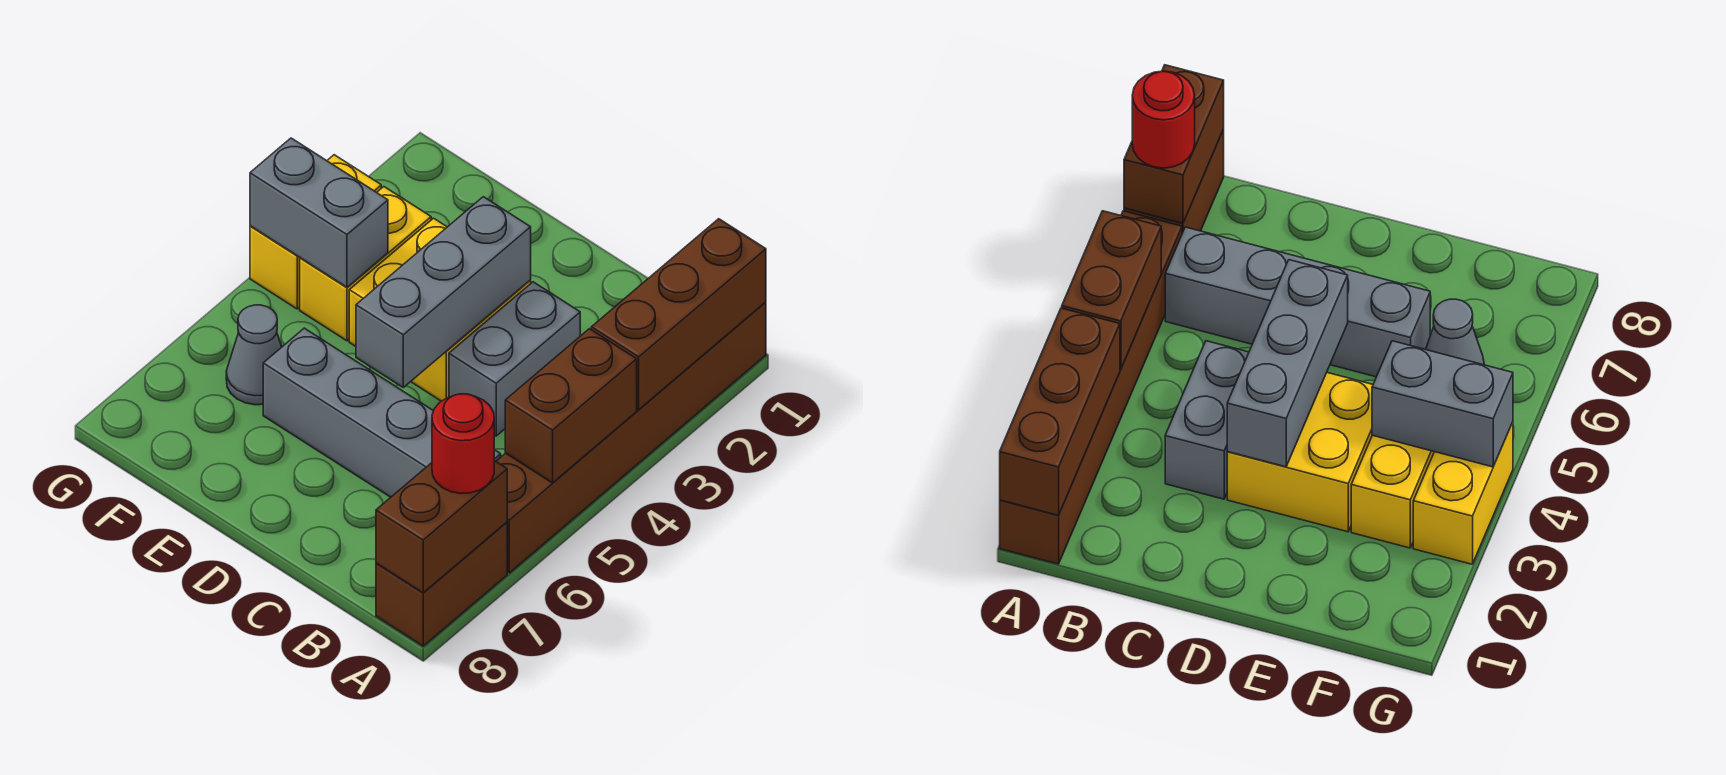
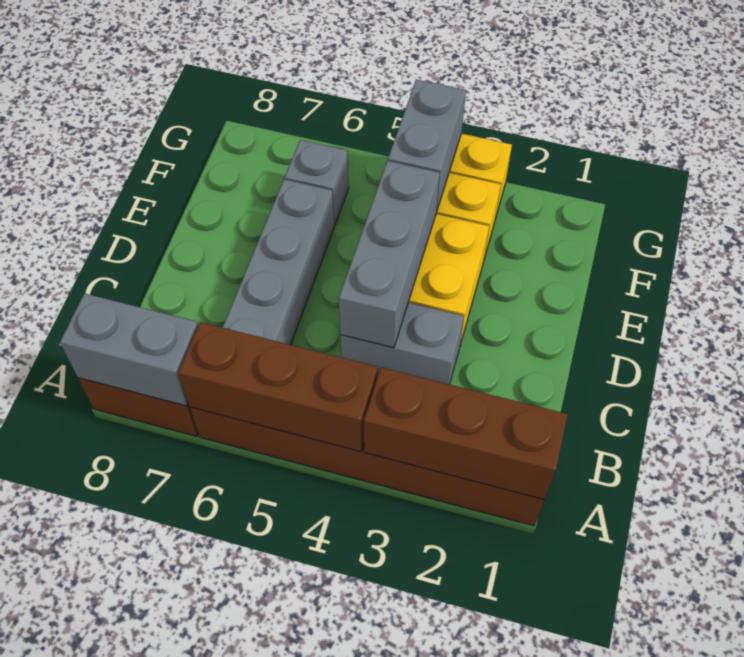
brown brick A4:A5 level 2 -> brown brick A4:A6 level 2
brown brick A7:A8 level 2 -> grey brick A7:A8 level 2
red round brick A7 level 3 -> none
grey brick D3:D5 level 2 -> grey brick C4:E4 level 2
grey cone F6 level 1 -> grey brick F6 level 1

